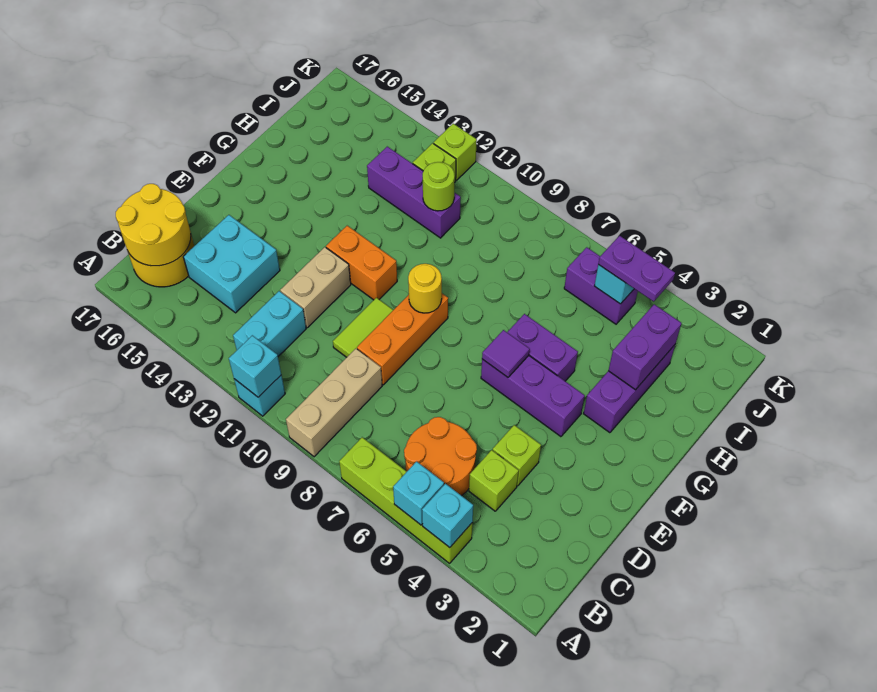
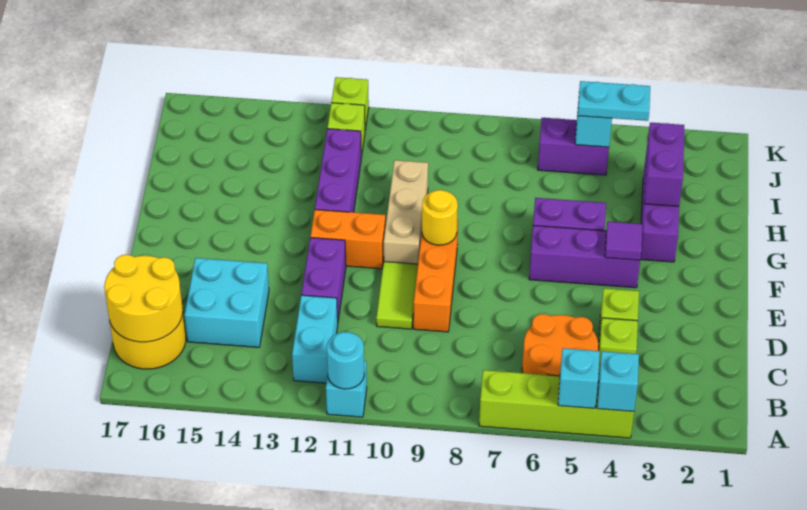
tan brick A9:C9 level 1 -> tan brick F10:H10 level 1
cyan brick A11 level 2 -> cyan round brick A11 level 2
tan brick D12:E12 level 1 -> purple brick D12:E12 level 1
purple tile F6 level 2 -> purple tile F4 level 2
purple brick I11:I13 level 1 -> purple brick G12:I12 level 1
lime round brick I11 level 2 -> none
purple plate J4:J5 level 3 -> cyan plate J4:J5 level 3

